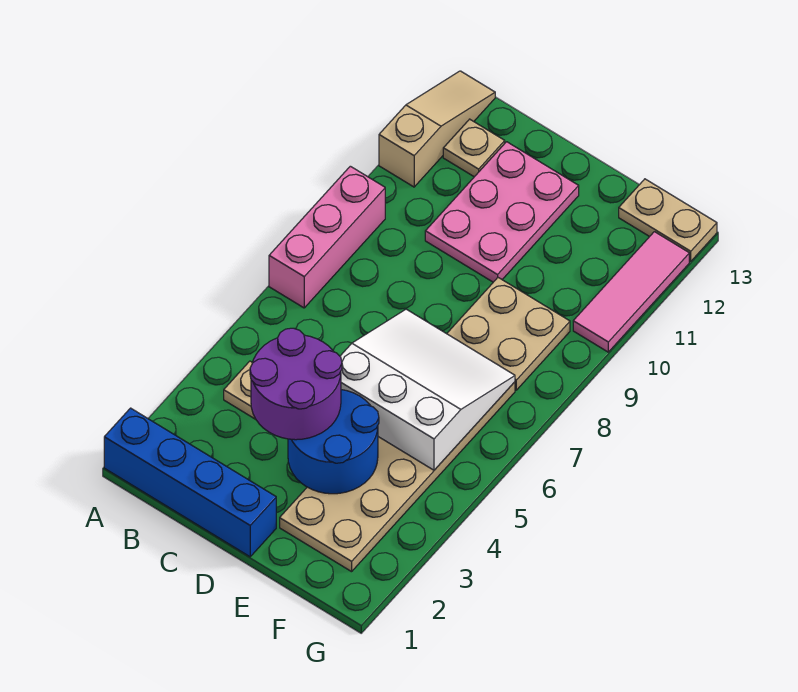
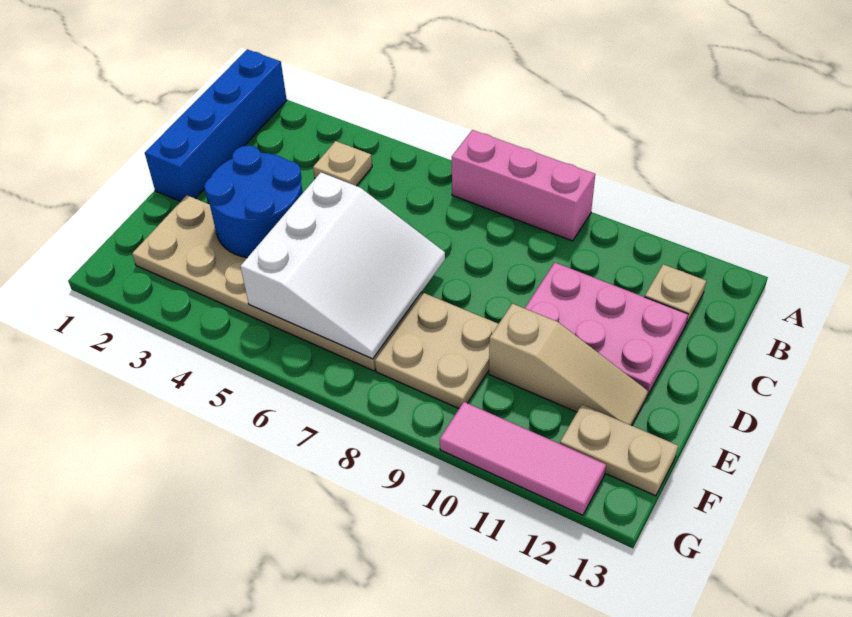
tan slope A11:A13 level 1 top 11 -> tan slope E10:E12 level 1 top 10
purple round brick C3:D4 level 3 -> none
tan plate F13:G13 level 1 -> tan plate F12:F13 level 1

